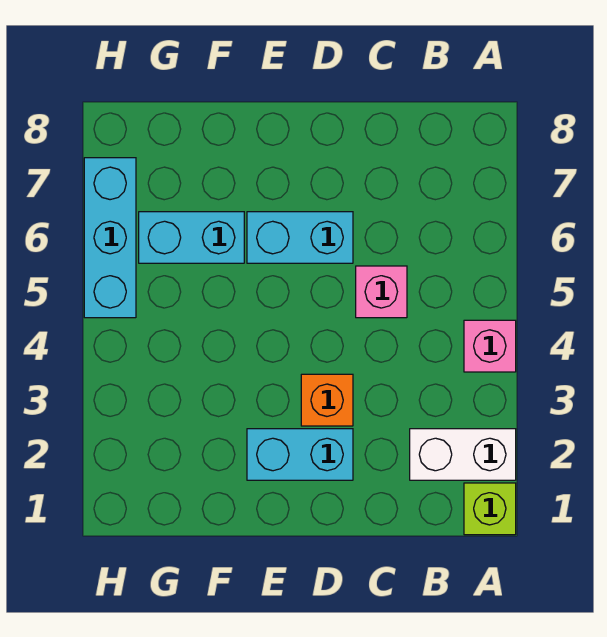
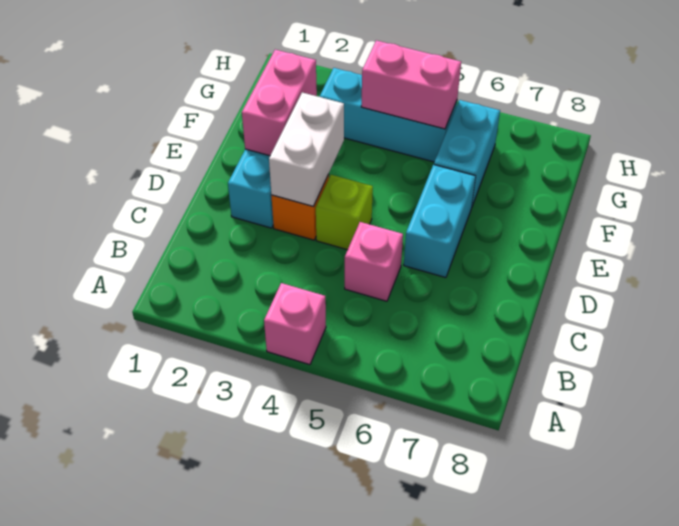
lime brick A1 level 1 -> lime brick D4 level 1
white brick A2:B2 level 1 -> white brick D3:E3 level 2
none -> pink brick E2:F2 level 2
none -> pink brick G4:G5 level 2
cyan brick H5:H7 level 1 -> cyan brick G3:G5 level 1

